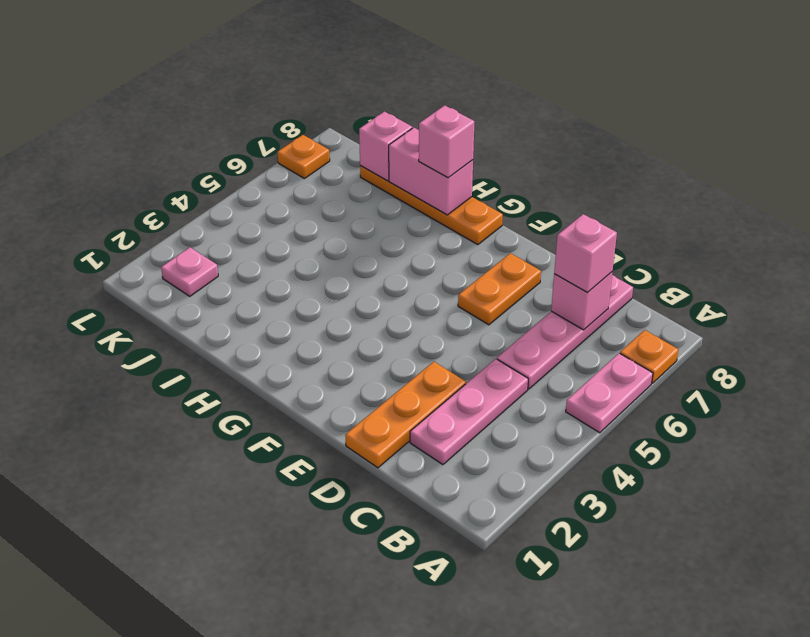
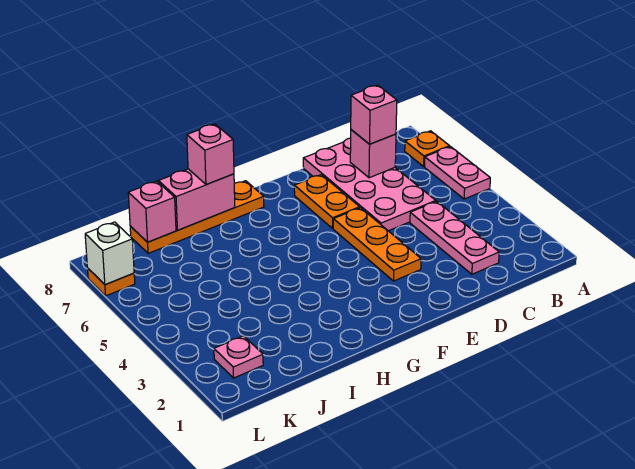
pink plate C5:C8 level 1 -> pink plate C5:D8 level 1
orange plate D1:D3 level 1 -> orange plate E3:E5 level 1
none -> white brick L7 level 2

